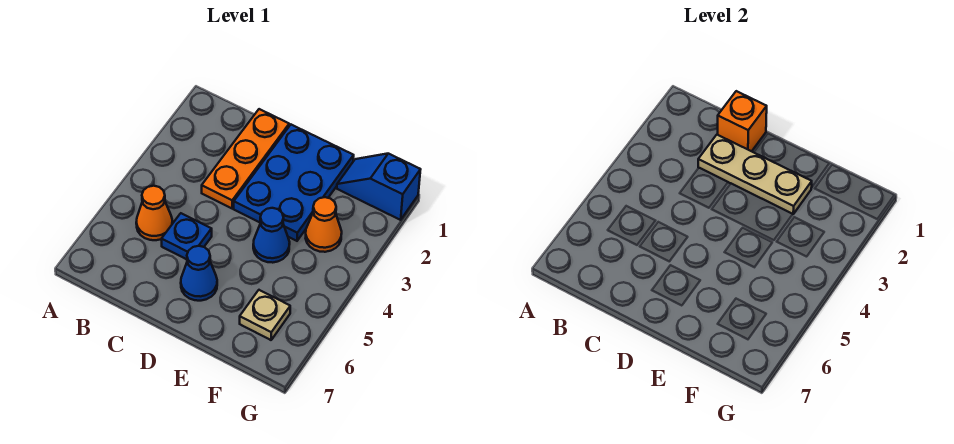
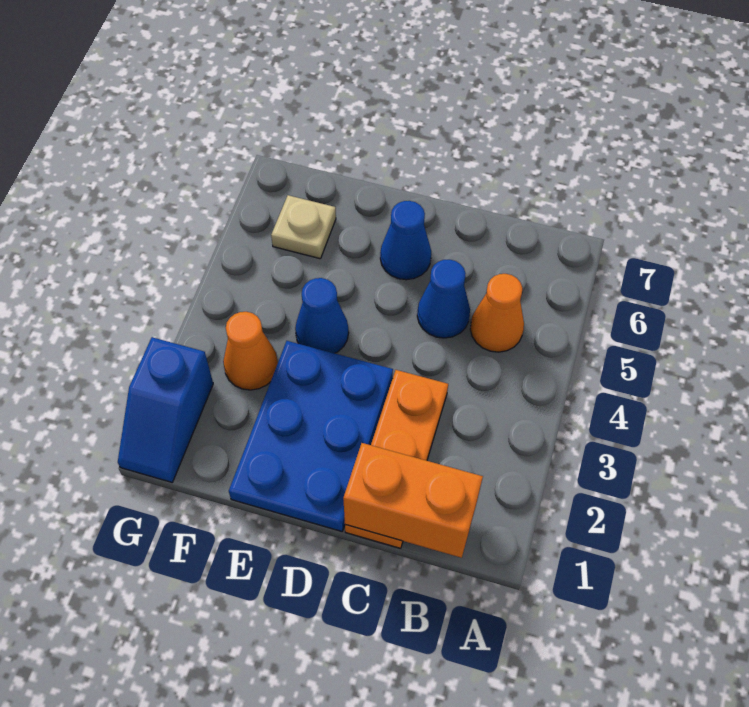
orange brick C1 level 2 -> orange brick B1:C1 level 2
tan plate C2:E2 level 2 -> none
blue plate C5 level 1 -> blue cone C5 level 1
blue slope F1:G1 level 1 top G -> blue slope G1:G2 level 1 top 2

